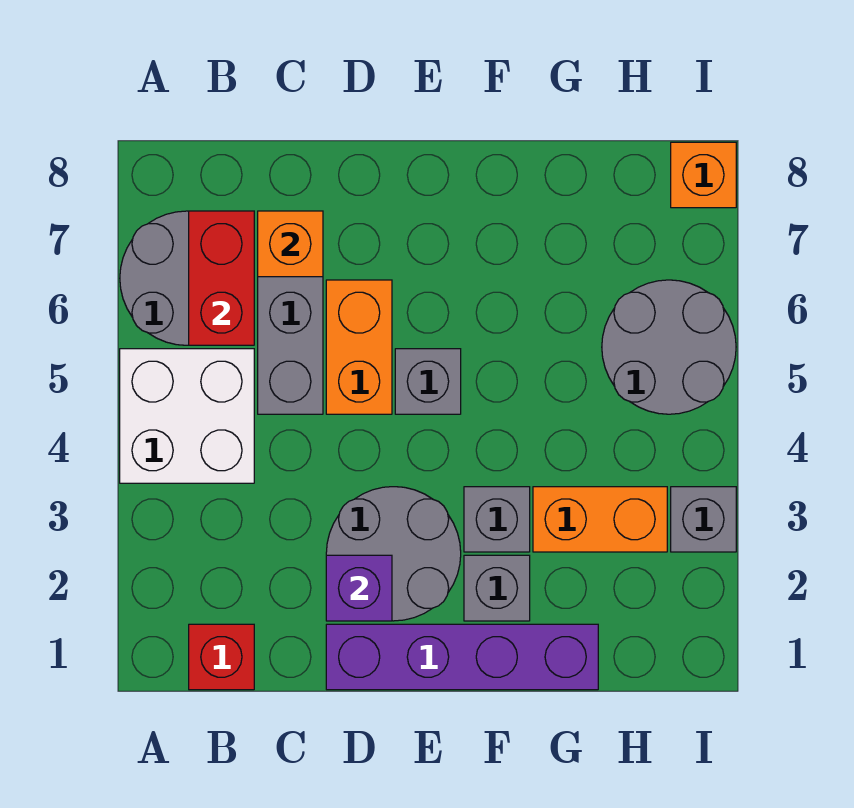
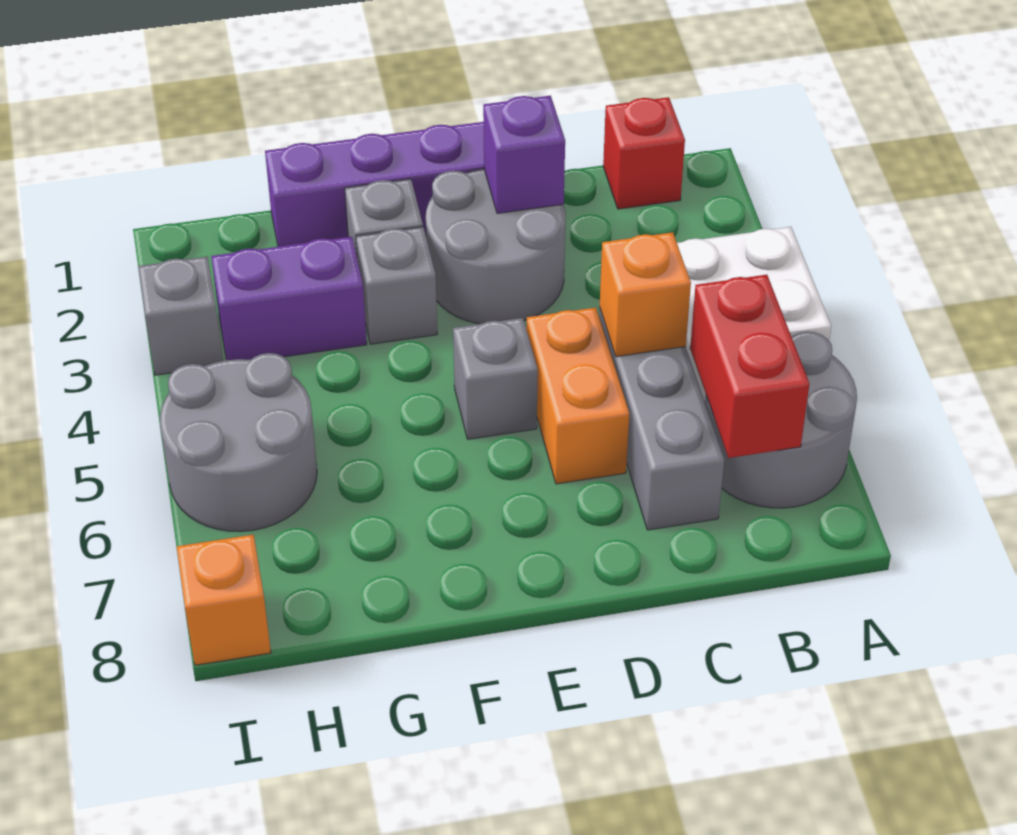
orange brick C7 level 2 -> orange brick C5 level 2
orange brick G3:H3 level 1 -> purple brick G3:H3 level 1

